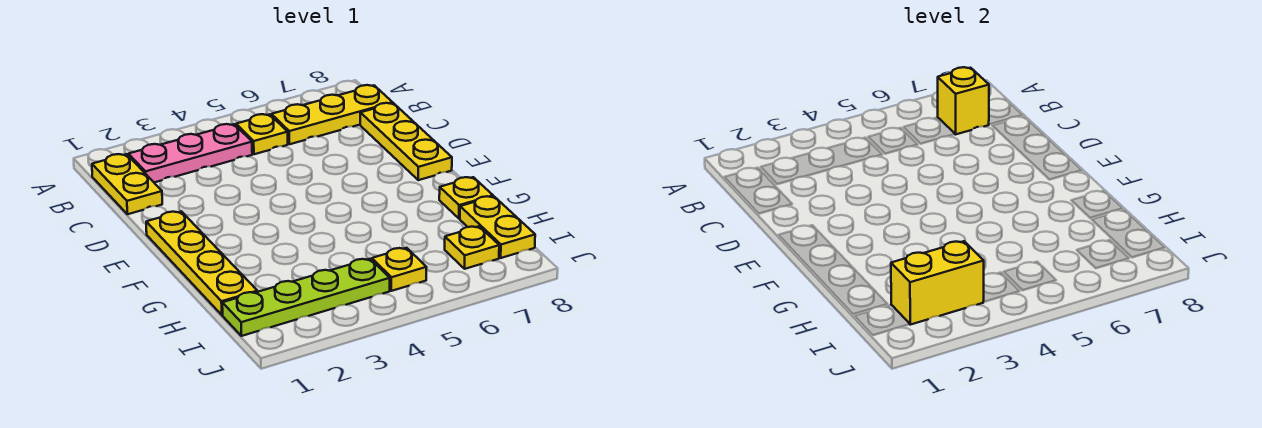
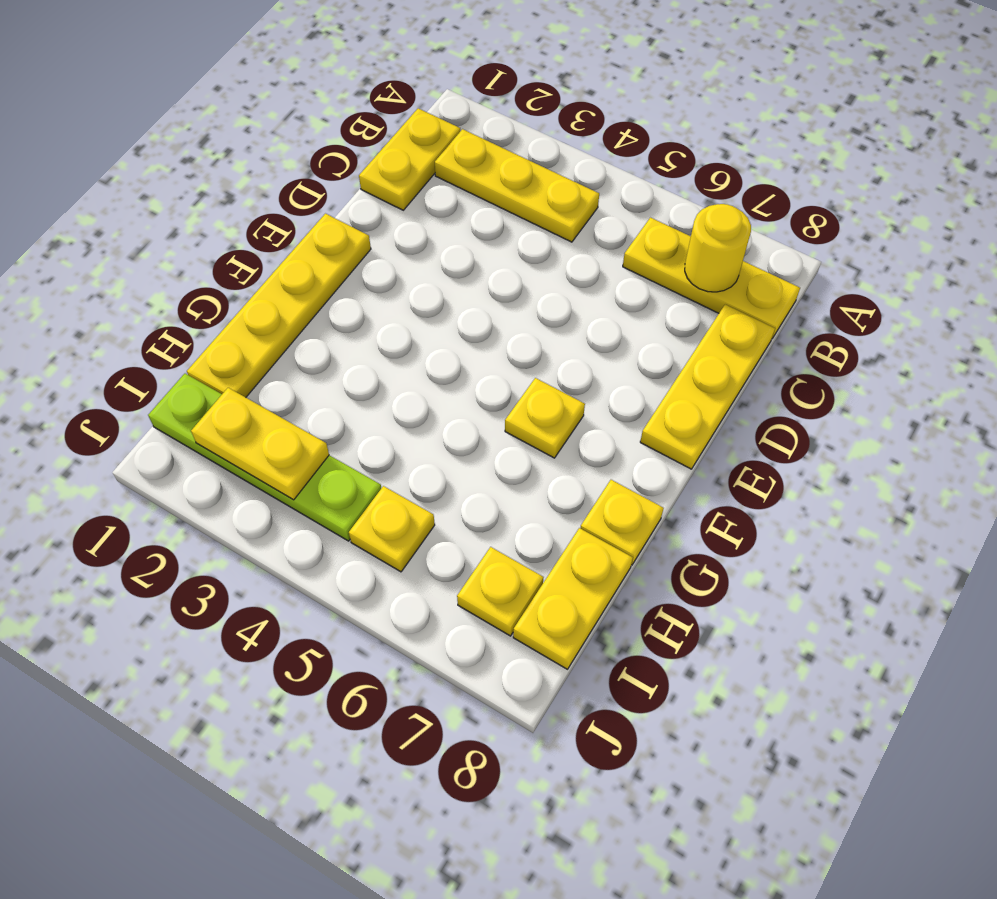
pink plate B2:B4 level 1 -> yellow plate B2:B4 level 1
yellow plate B5 level 1 -> yellow plate F6 level 1
yellow brick B7 level 2 -> yellow round brick B7 level 2
yellow brick I2:I3 level 2 -> yellow plate I2:I3 level 2

